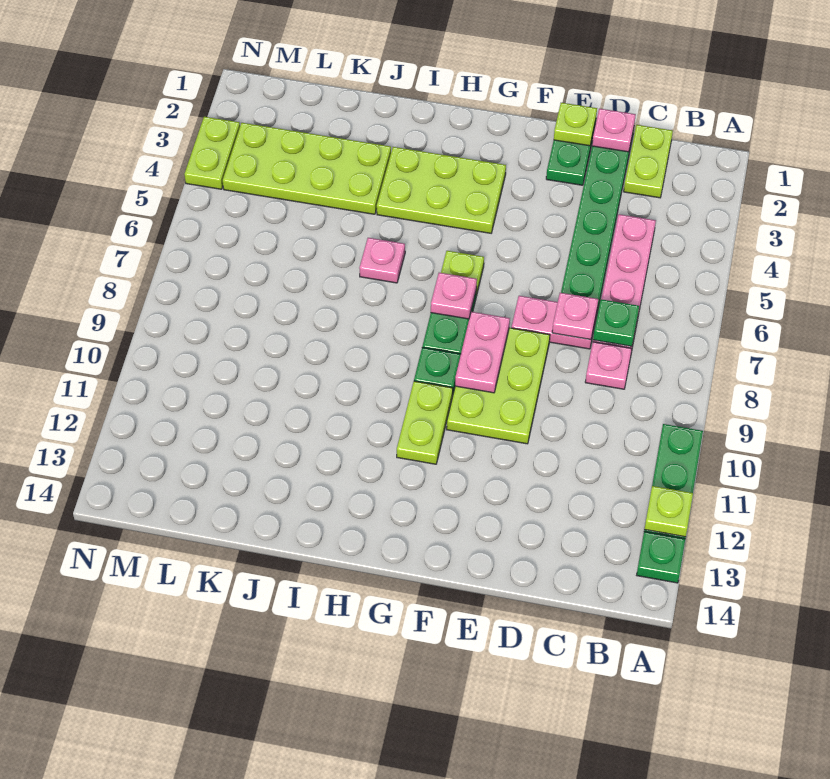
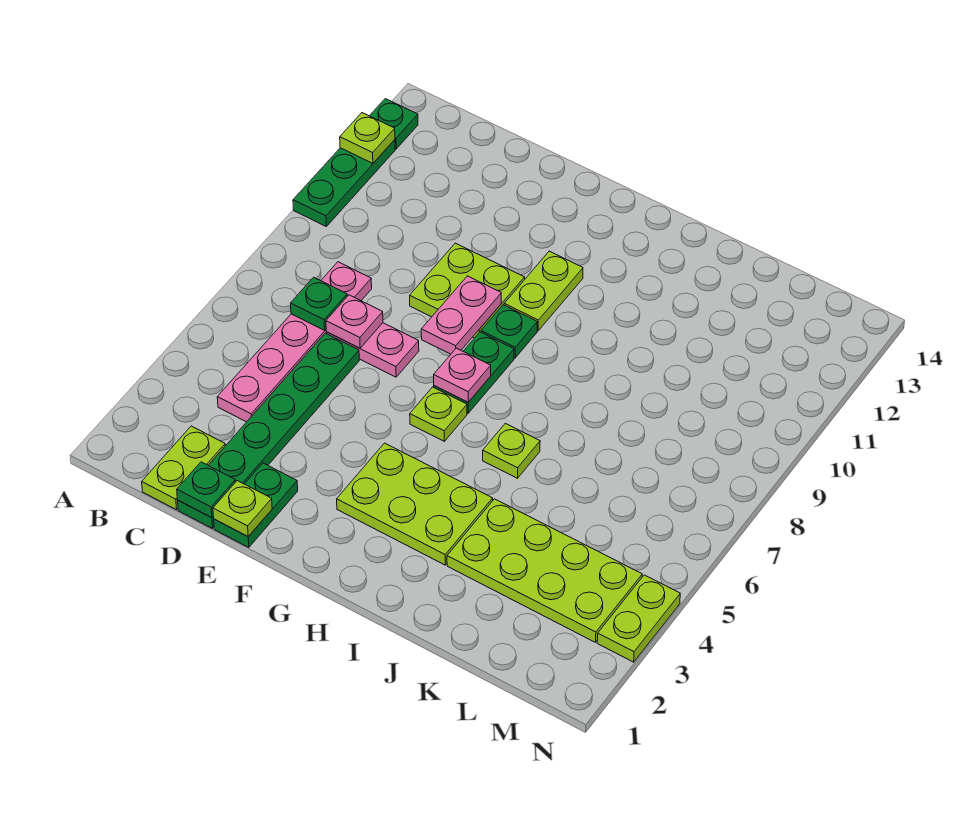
pink plate D1 level 2 -> green plate D1 level 2
lime plate E8:F10 level 1 -> lime plate E9:F10 level 1
pink plate I6 level 1 -> lime plate I6 level 1

